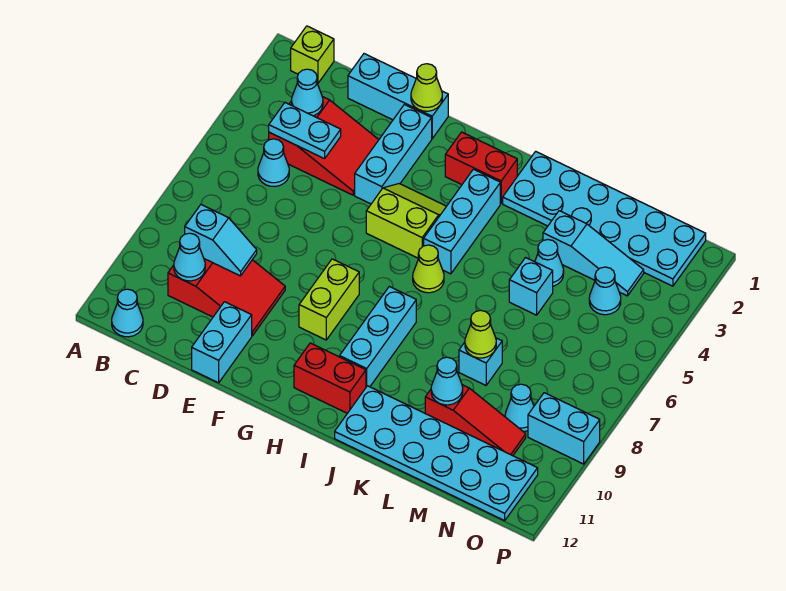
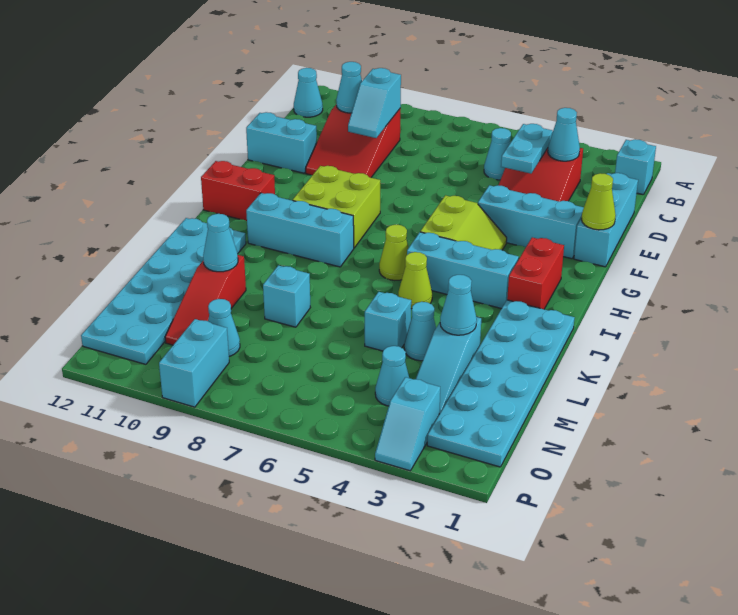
lime brick B1 level 1 -> cyan brick B1 level 1
lime brick G8:G9 level 1 -> lime brick G8:H9 level 1
red brick H11:I11 level 1 -> red brick H11:H12 level 1
none -> cyan cone L3 level 2
lime cone L8 level 2 -> lime cone J5 level 1
none -> cyan slope O3:P3 level 1 top O

